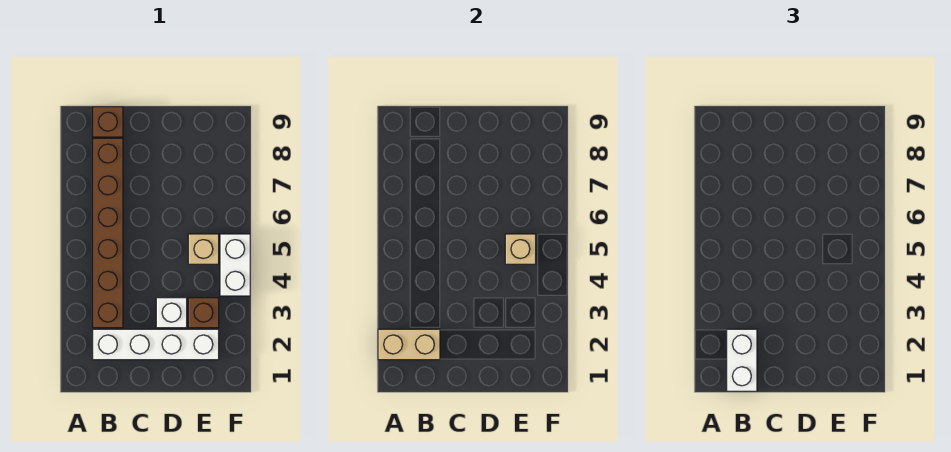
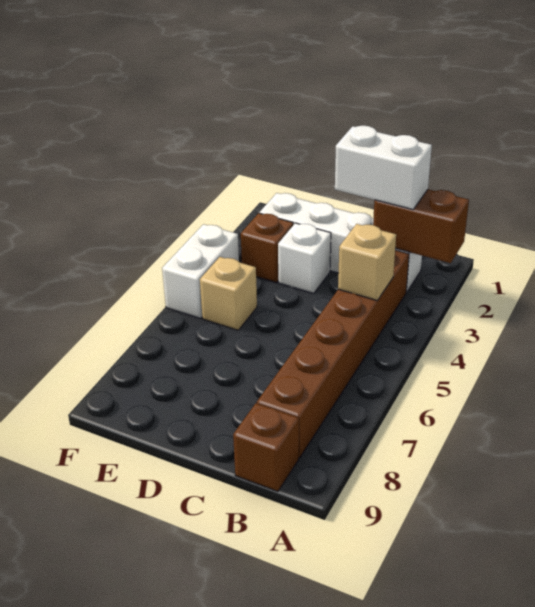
tan brick A2:B2 level 2 -> brown brick A2:B2 level 2
white brick B1:B2 level 3 -> white brick B2:C2 level 3
tan brick E5 level 2 -> tan brick B4 level 2

